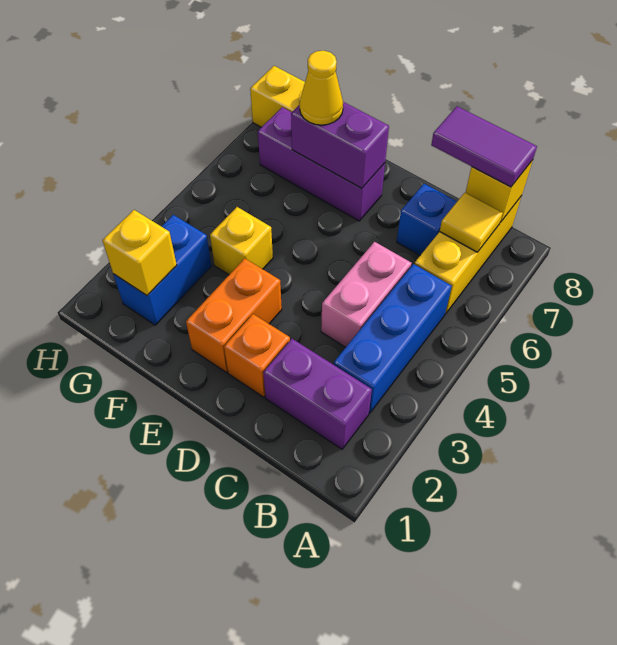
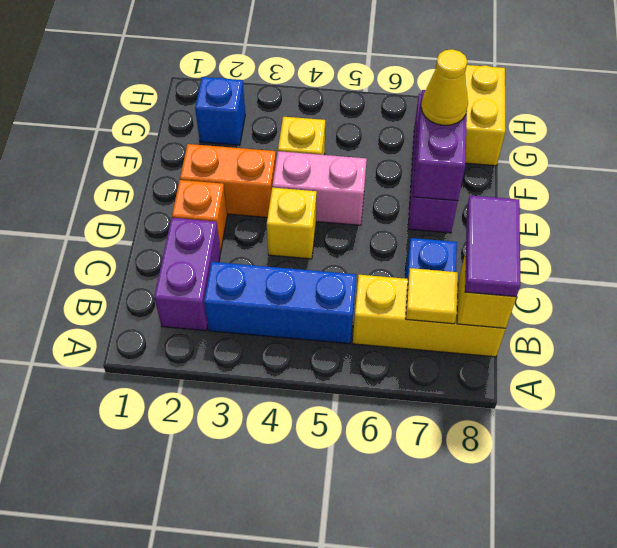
pink brick C4:C5 level 1 -> pink brick E4:E5 level 1
blue brick G2:G3 level 1 -> blue brick G2 level 1
yellow brick G2 level 2 -> yellow brick D4 level 1

